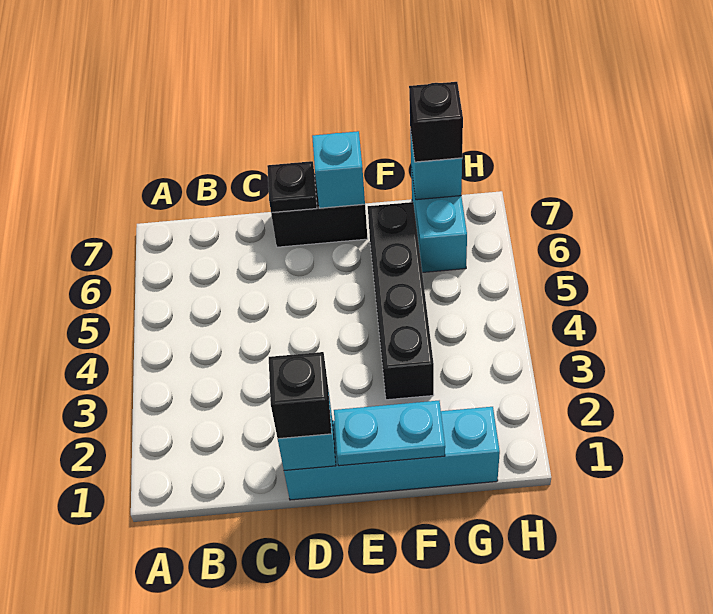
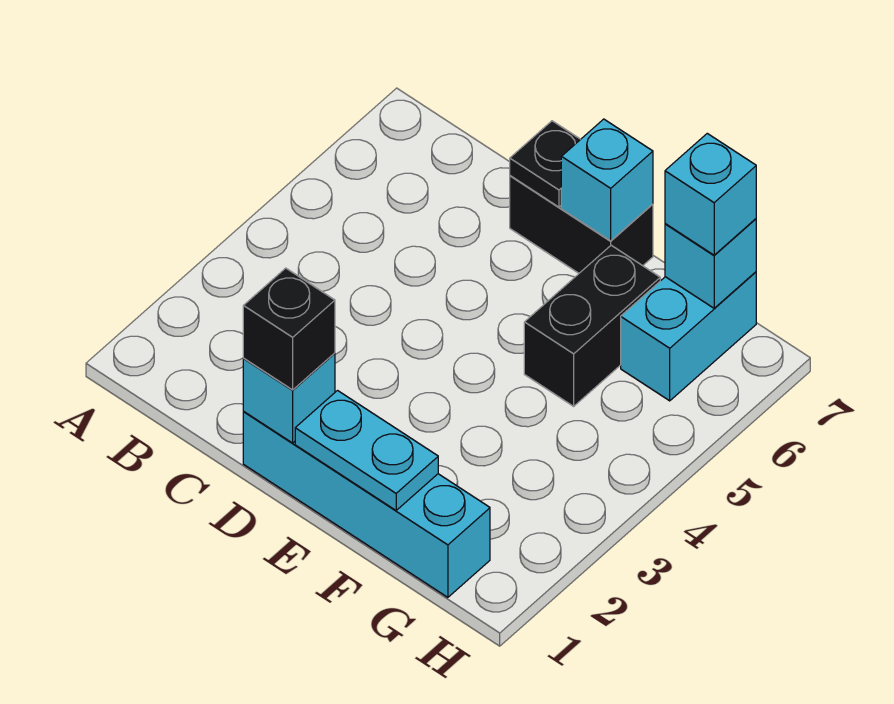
black brick F3:F6 level 1 -> black brick F5:F6 level 1
black brick G7 level 3 -> cyan brick G7 level 3

